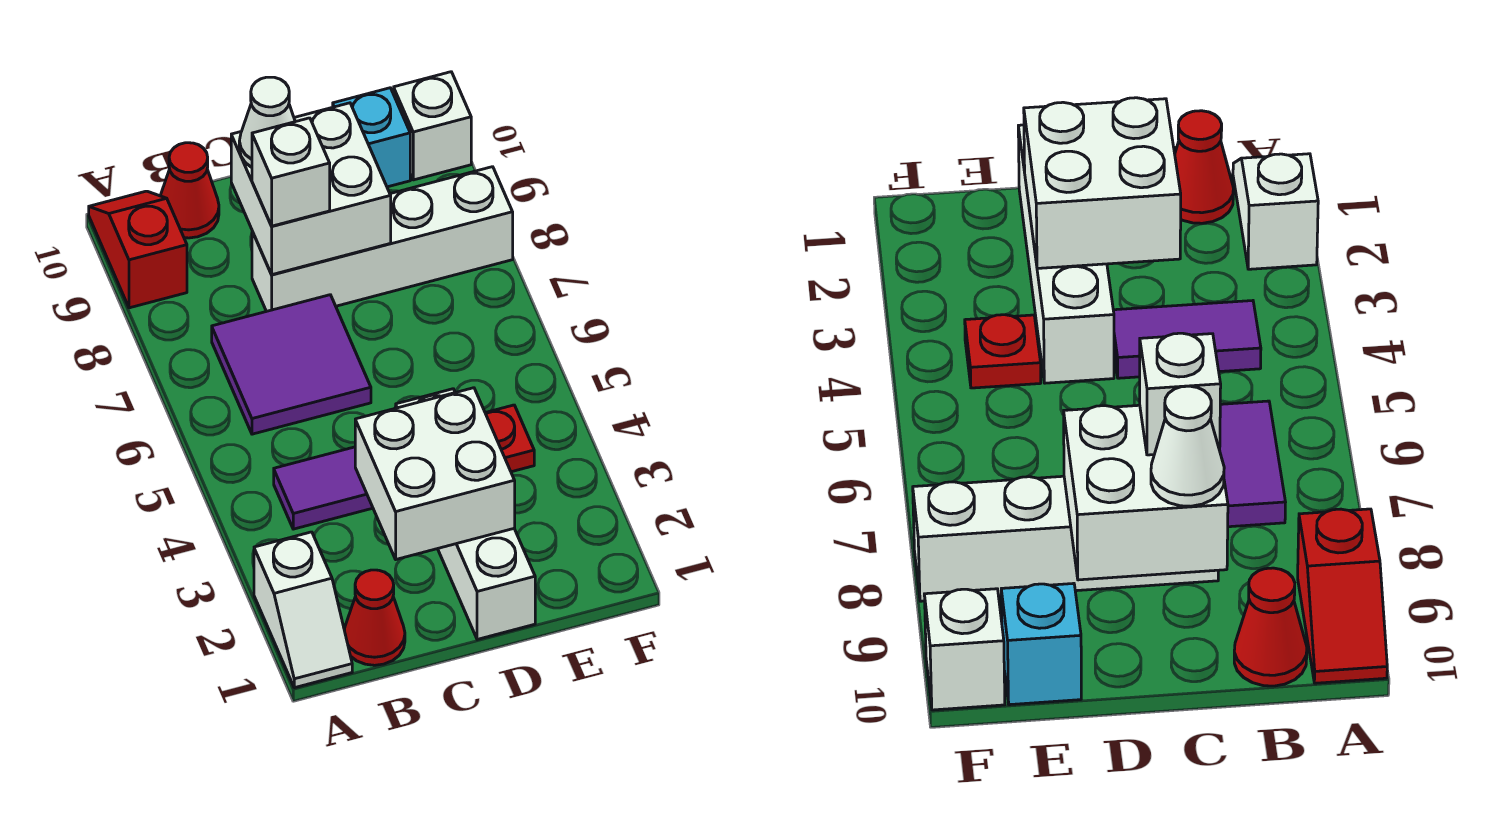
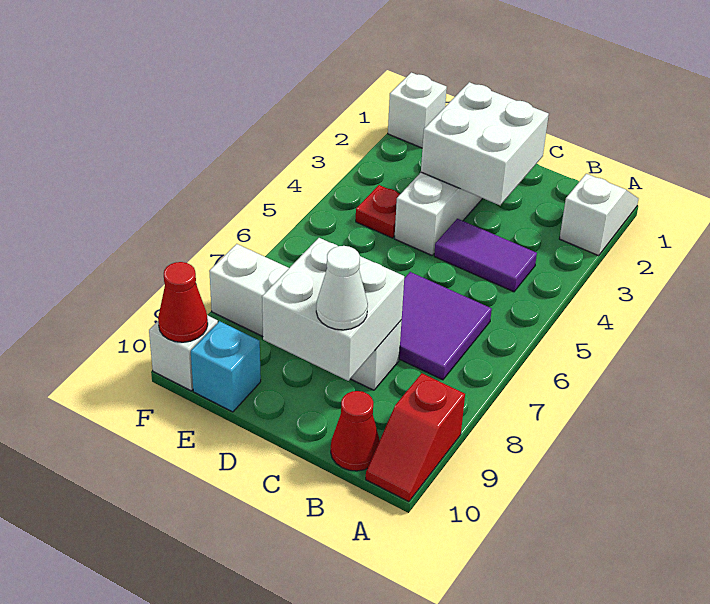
red cone B1 level 1 -> red cone F10 level 2
white brick C8 level 3 -> white brick F1 level 1

